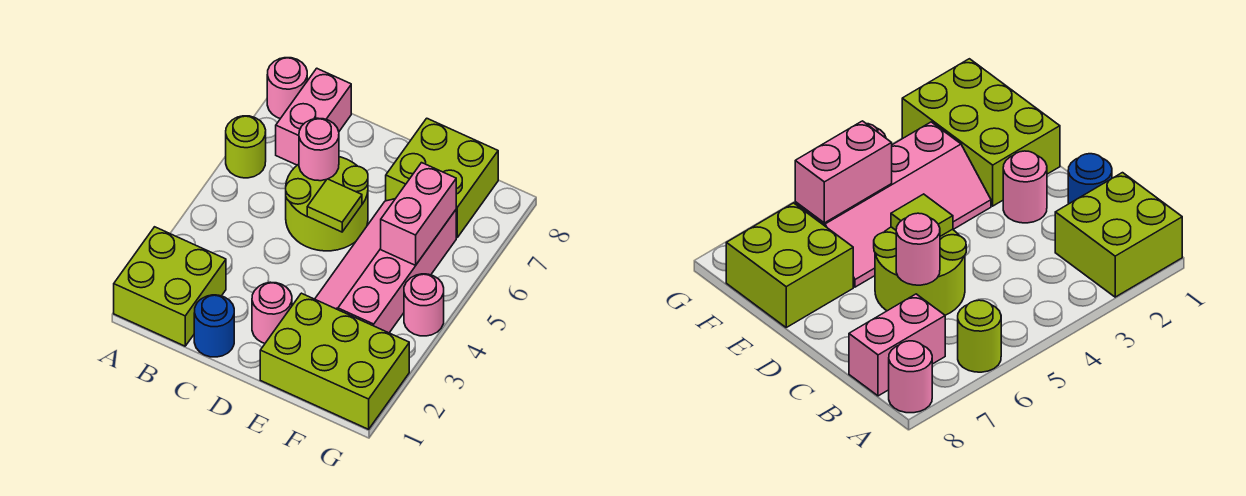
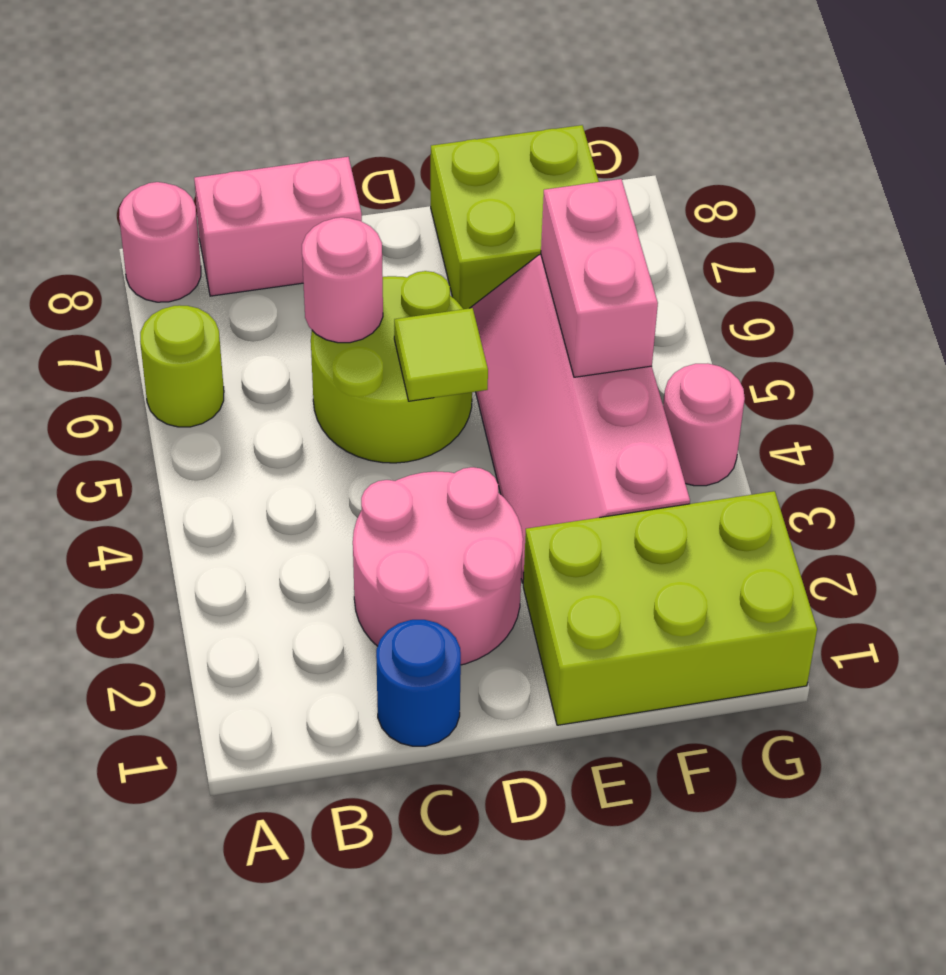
lime brick A1:B2 level 1 -> none
pink brick B7:B8 level 1 -> pink brick B8:C8 level 1
pink round brick D2 level 1 -> pink round brick C2:D3 level 1

